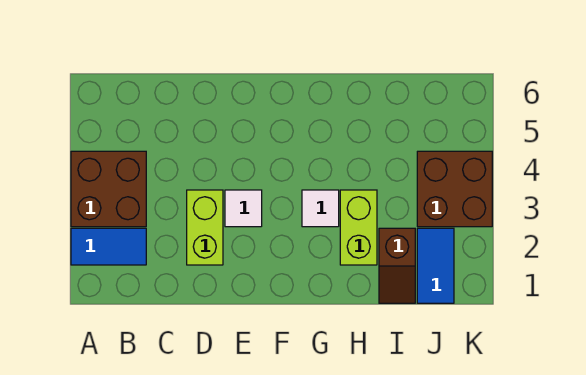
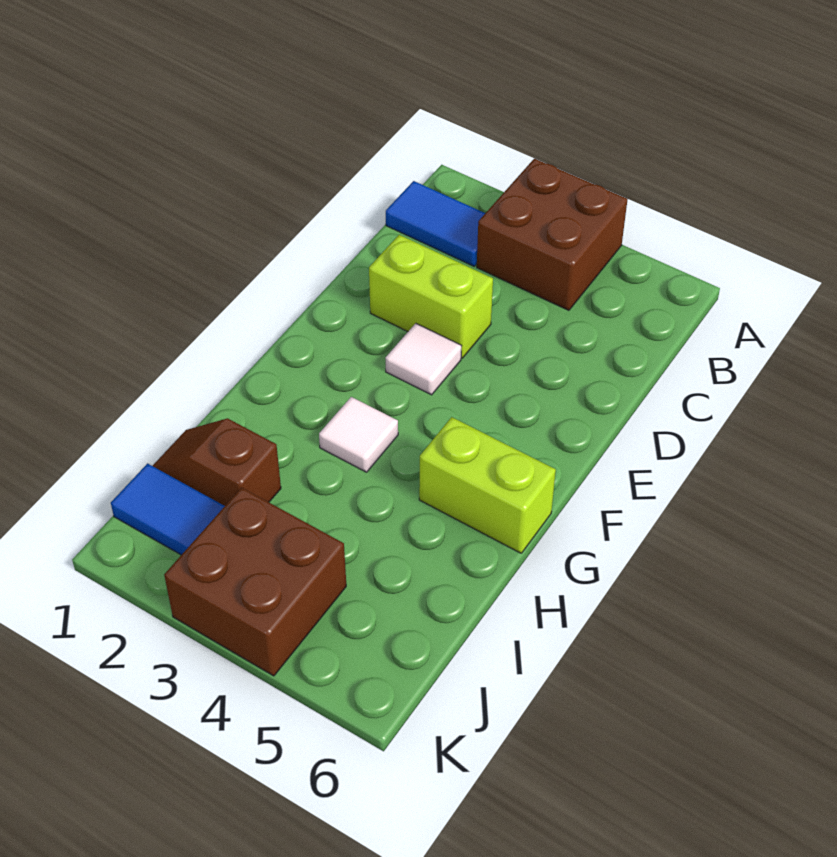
blue tile A2:B2 level 1 -> blue tile B1:B2 level 1
lime brick H2:H3 level 1 -> lime brick G5:G6 level 1

